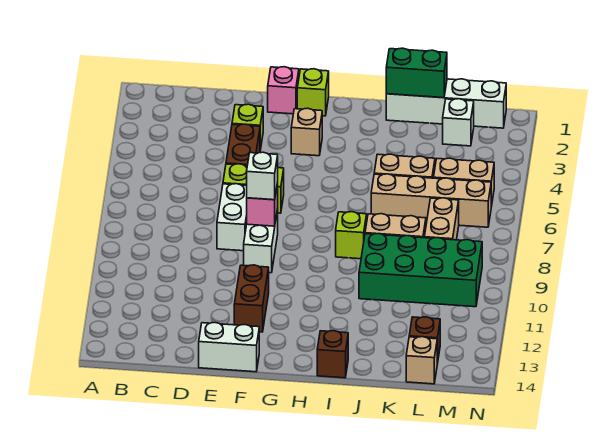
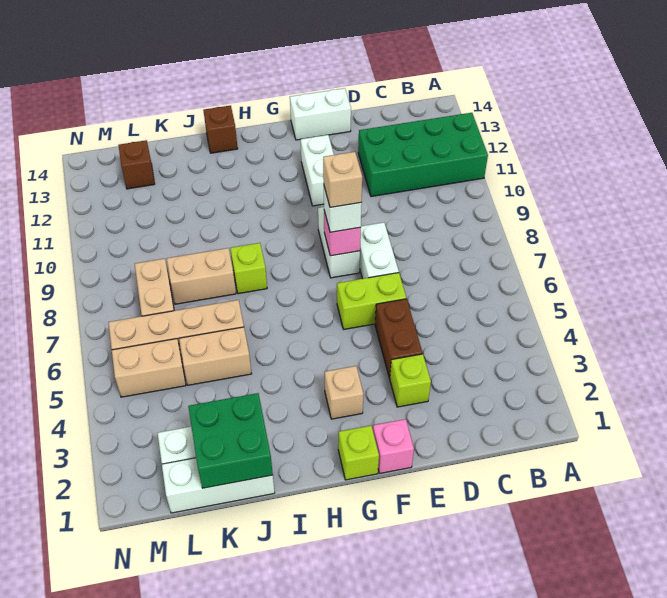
brown brick F11:F12 level 1 -> white brick F11:F12 level 1
white brick J1:M1 level 1 -> white brick J1:L1 level 1
green brick J1:K1 level 2 -> green brick J1:K2 level 2
green brick J9:M10 level 1 -> green brick A11:D12 level 1
tan brick L14 level 1 -> tan brick F8 level 4

